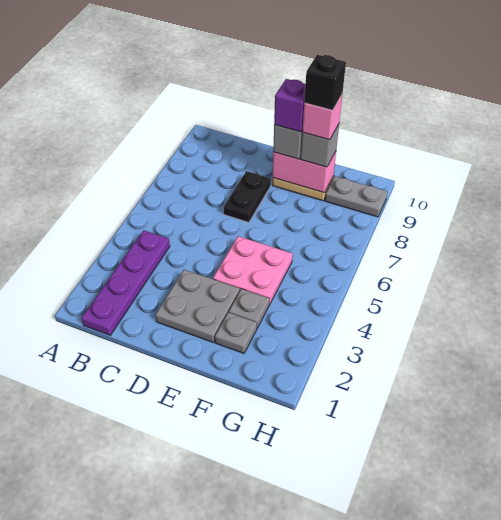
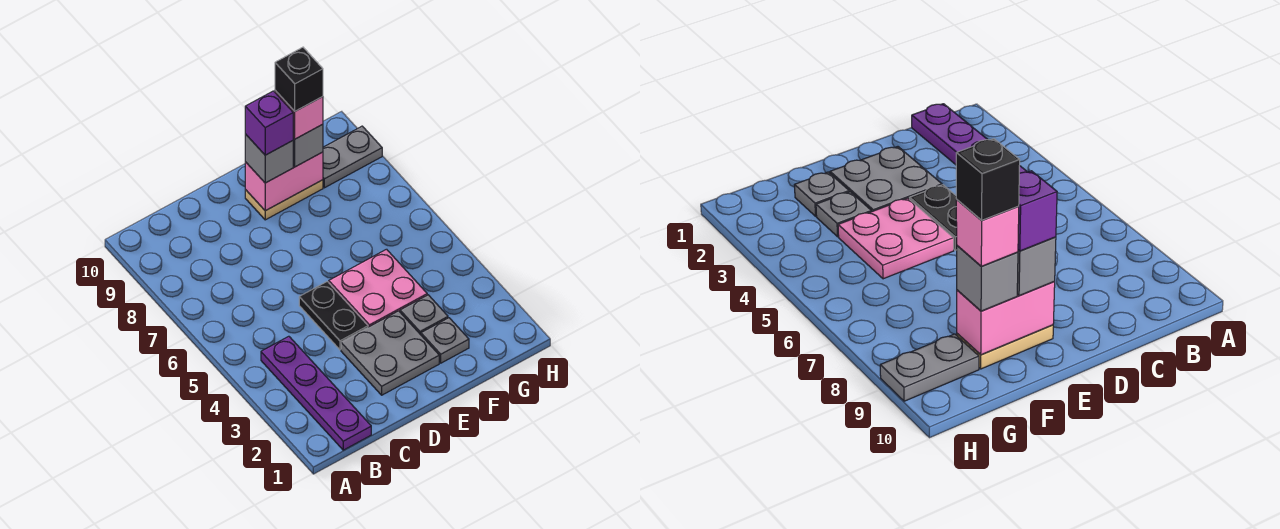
black plate D7:D8 level 1 -> black plate D4:D5 level 1

